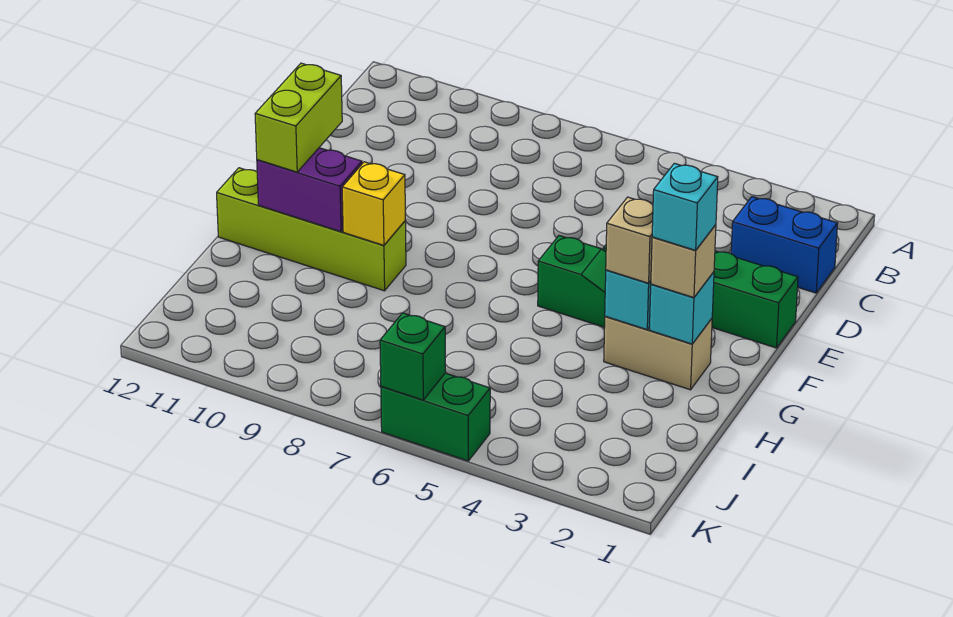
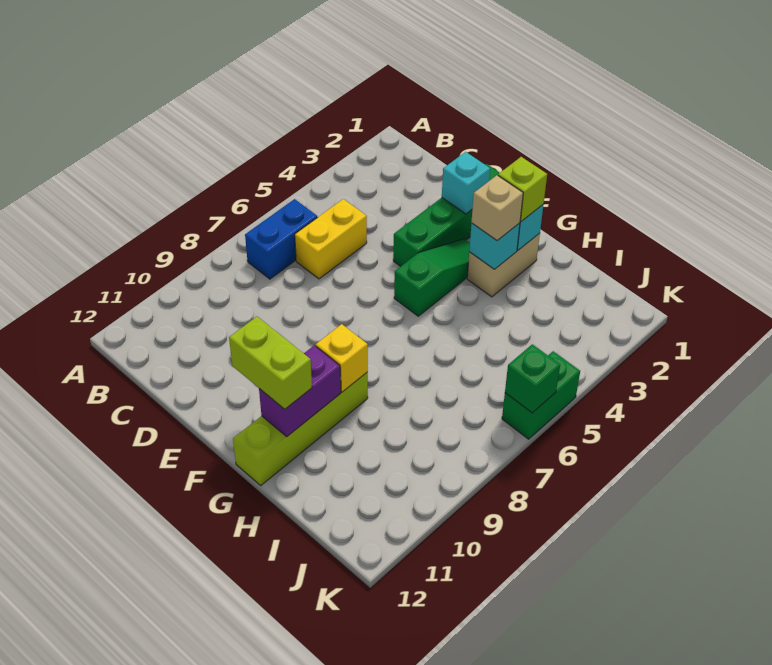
blue brick C1:C2 level 1 -> blue brick B6:B7 level 1
none -> yellow brick C5:C6 level 1
tan brick G2 level 3 -> lime brick G2 level 3
cyan brick G2 level 4 -> cyan brick E2 level 2

